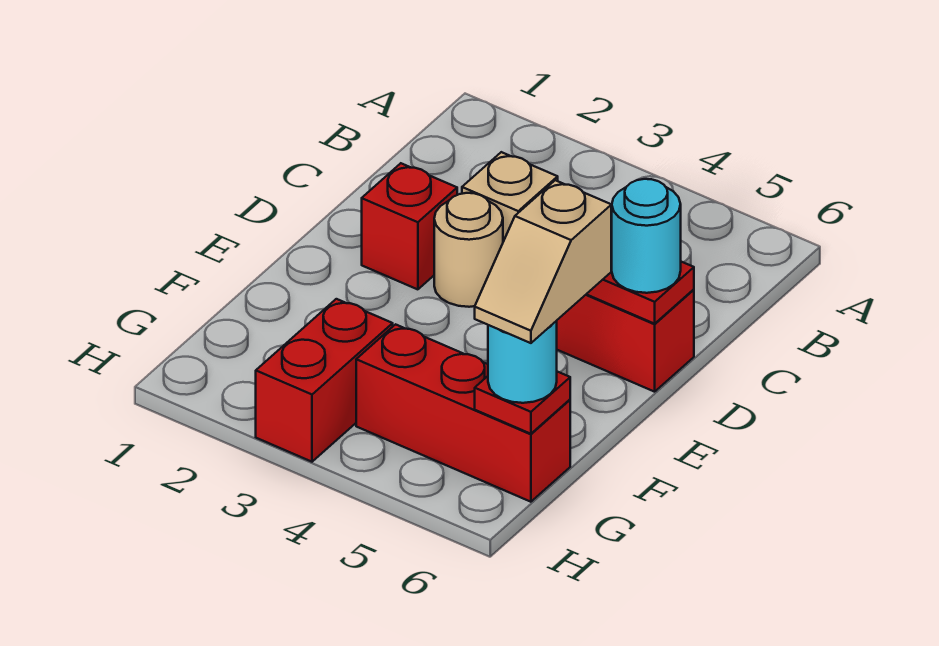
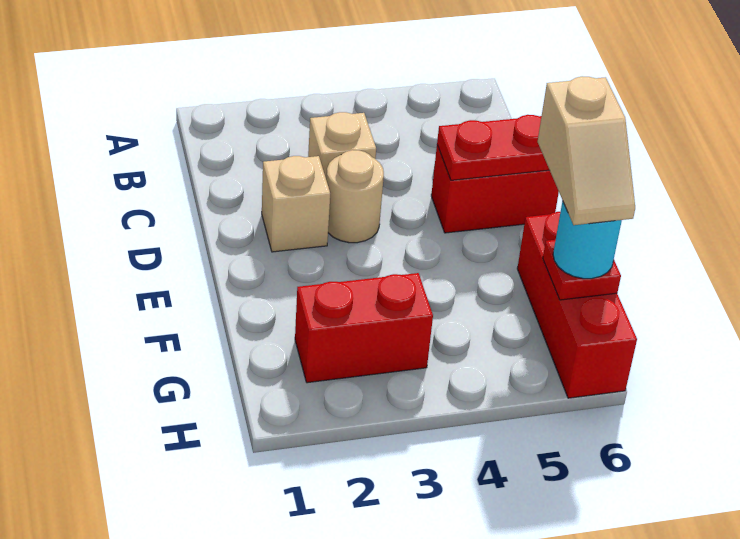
red brick D2 level 1 -> tan brick D2 level 1
cyan round brick D6 level 3 -> none
red brick G3:H3 level 1 -> red brick G2:G3 level 1
red brick G4:G6 level 1 -> red brick F6:H6 level 1

